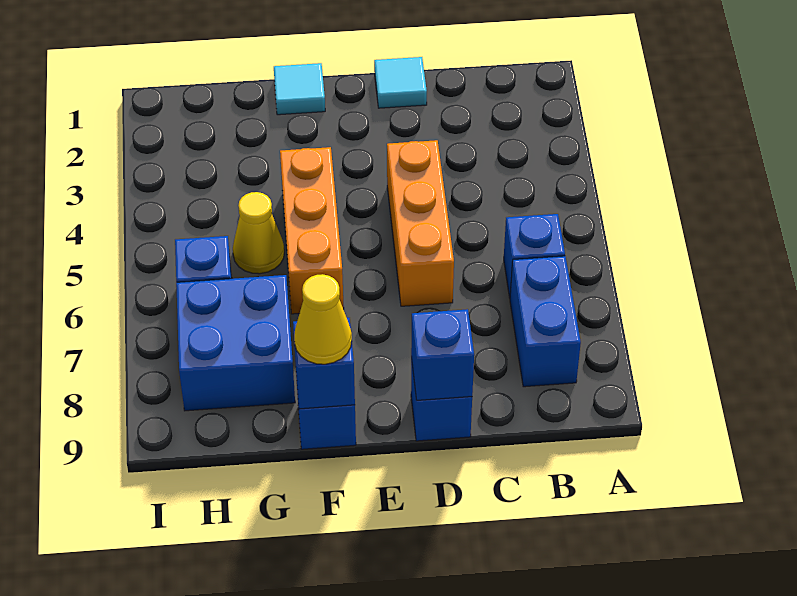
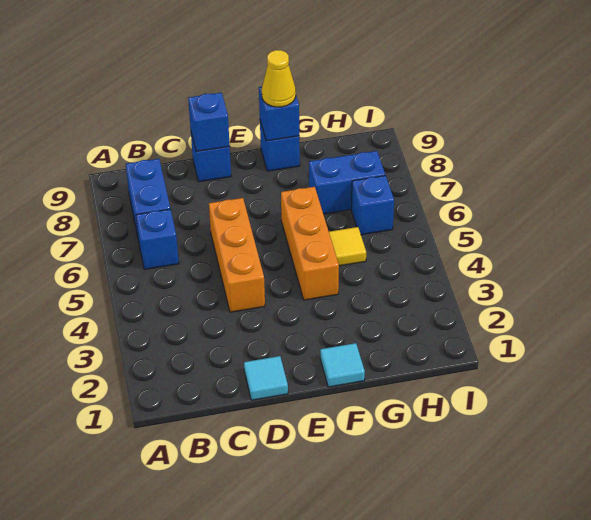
yellow cone G5 level 1 -> yellow tile G5 level 1
blue brick G7:H8 level 1 -> blue brick G7:H7 level 1

